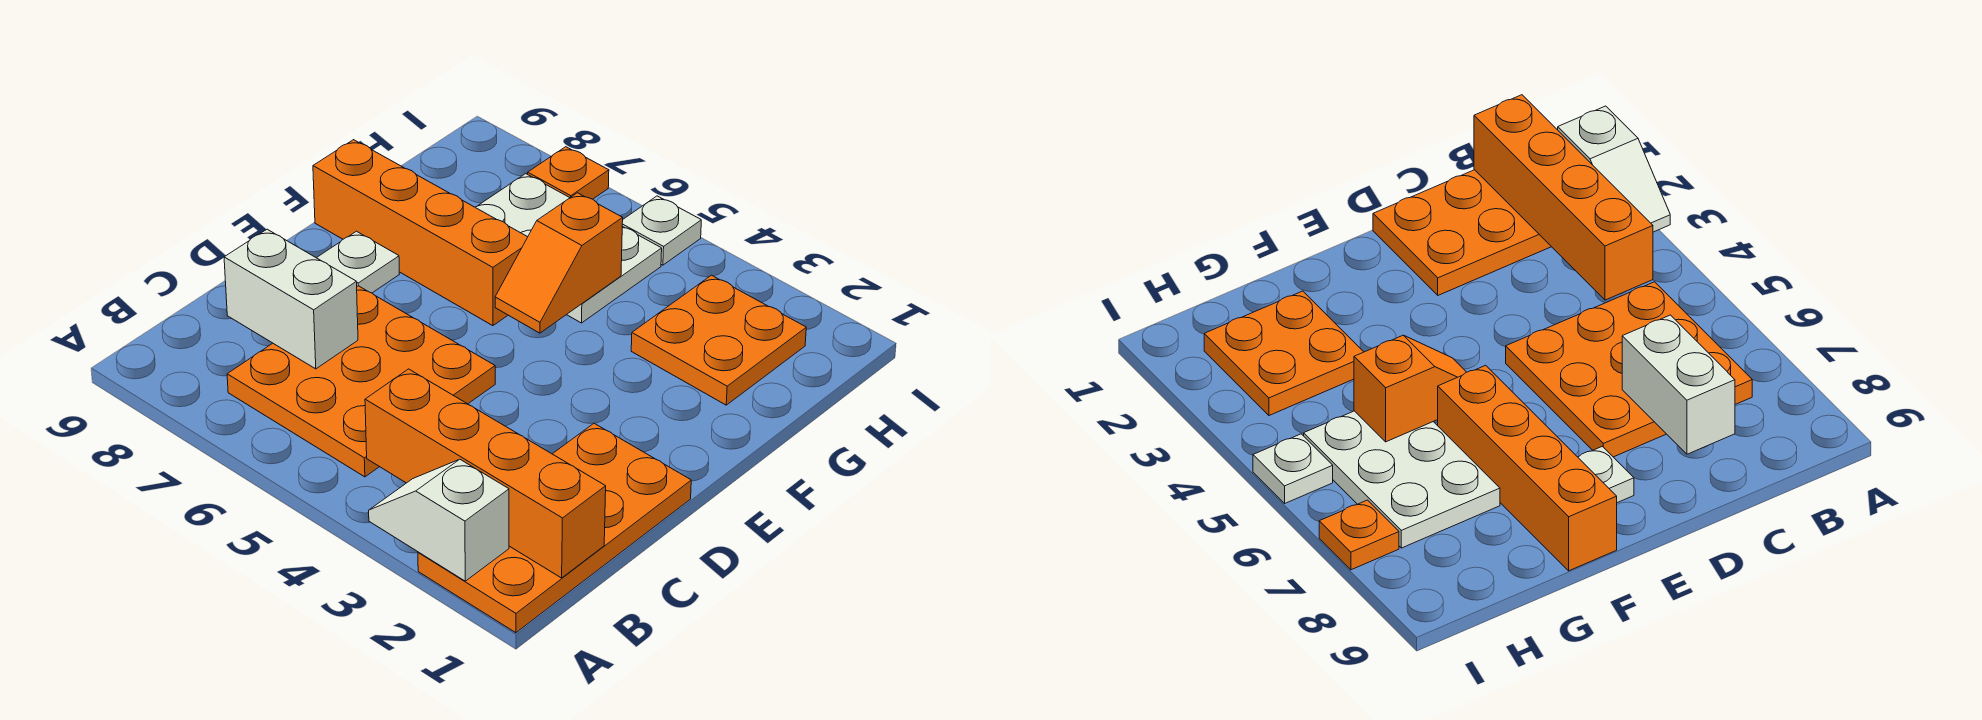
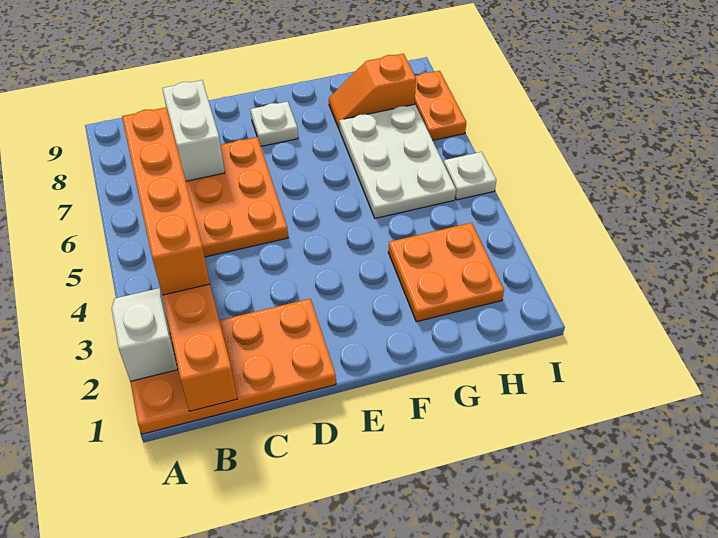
orange slope F5:G5 level 2 top G -> orange slope G8:H8 level 1 top H
orange brick F6:F9 level 1 -> orange brick B3:B6 level 3
orange plate I7 level 1 -> orange plate I7:I8 level 1

